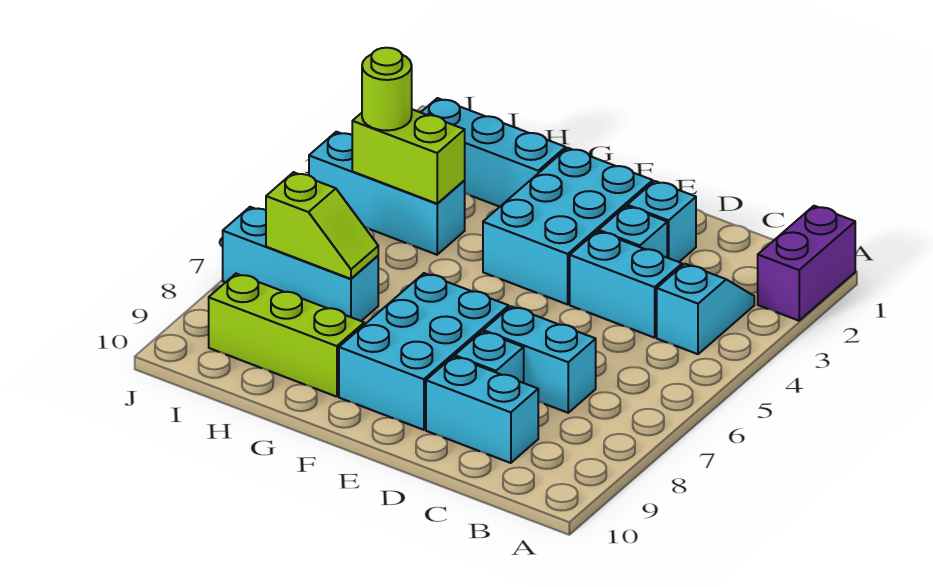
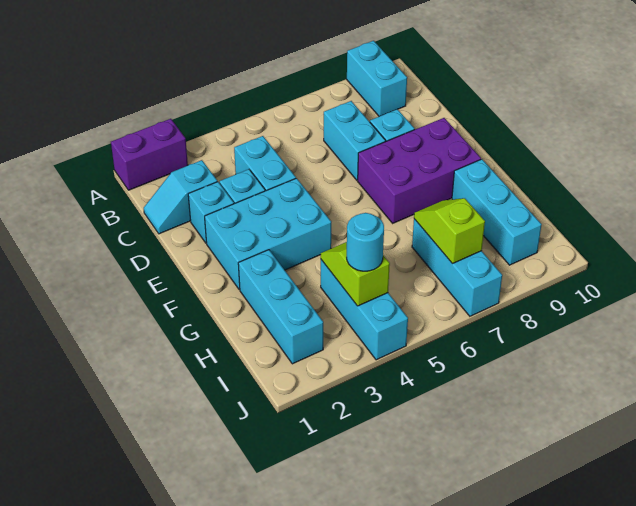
cyan slope B3:B4 level 1 top 4 -> cyan slope C1:C2 level 1 top 2
cyan brick C9:D9 level 1 -> cyan brick A9:B9 level 1
cyan brick E7:F9 level 1 -> purple brick E7:F9 level 1
lime brick G9:I9 level 1 -> cyan brick G9:I9 level 1
lime brick H4:I4 level 2 -> lime slope H4:I4 level 2 top I
lime round brick I4 level 3 -> cyan round brick I4 level 3

